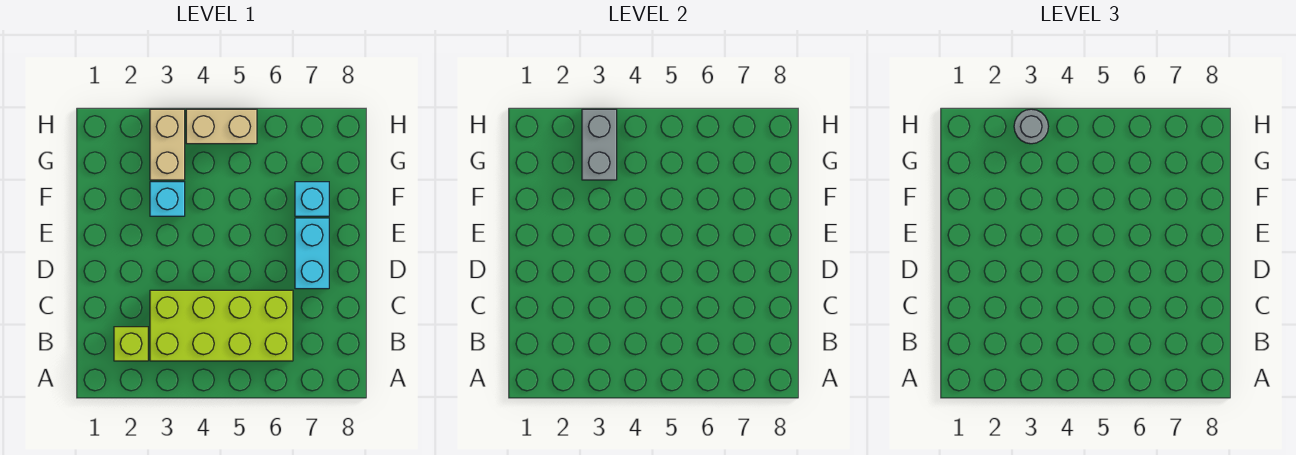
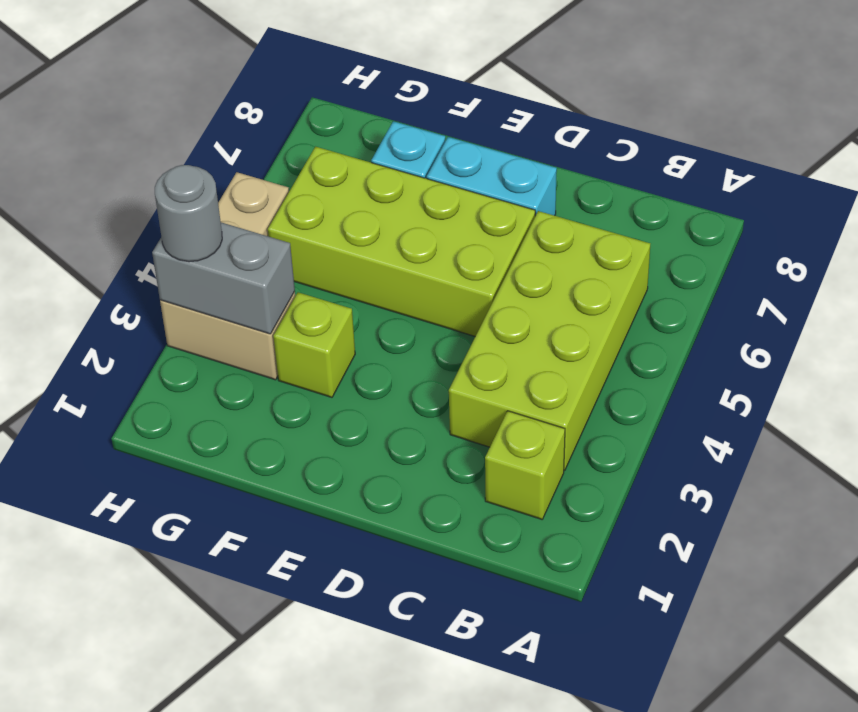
none -> lime brick D5:G6 level 1
cyan brick F3 level 1 -> lime brick F3 level 1

